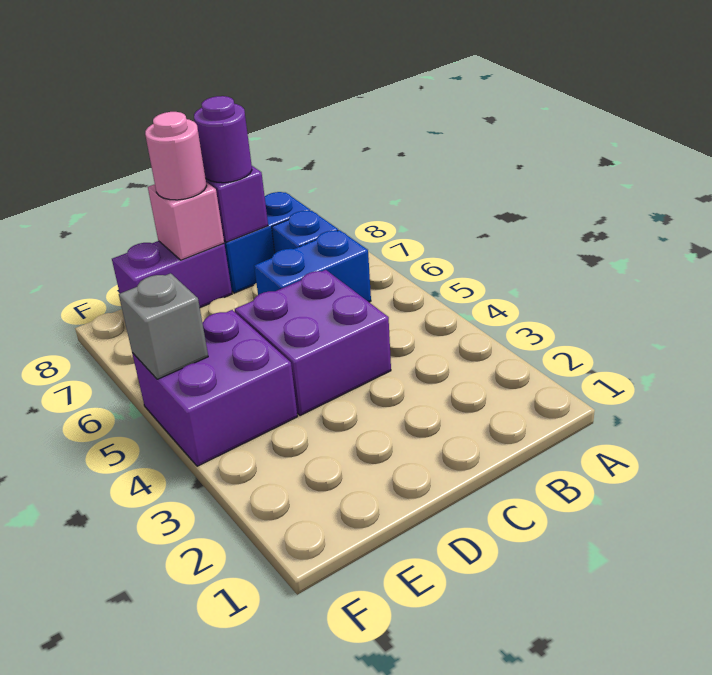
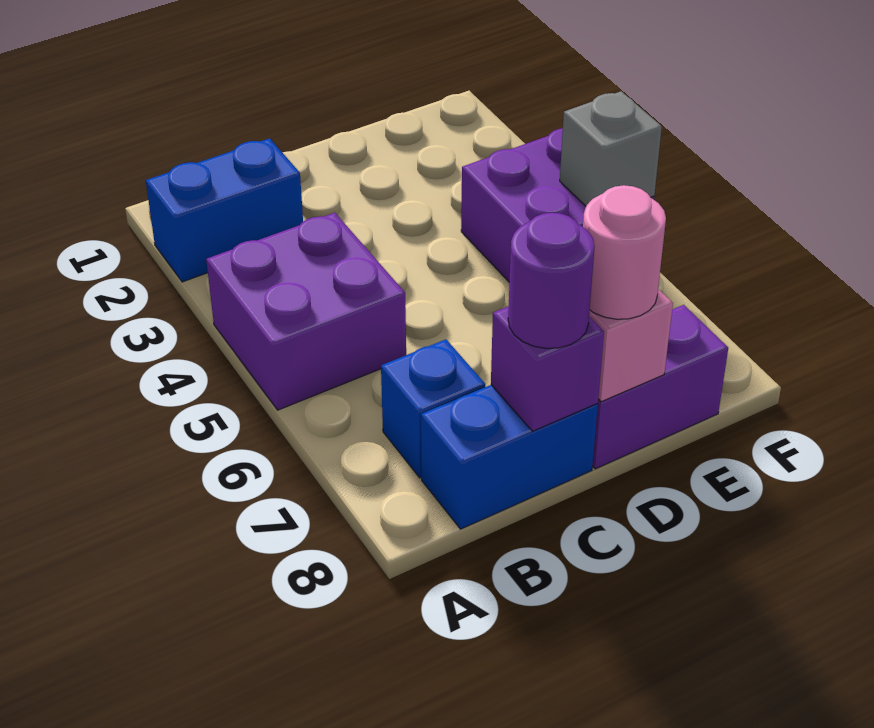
blue brick B6:C6 level 1 -> blue brick A2:B2 level 1
purple brick C4:D5 level 1 -> purple brick A4:B5 level 1

